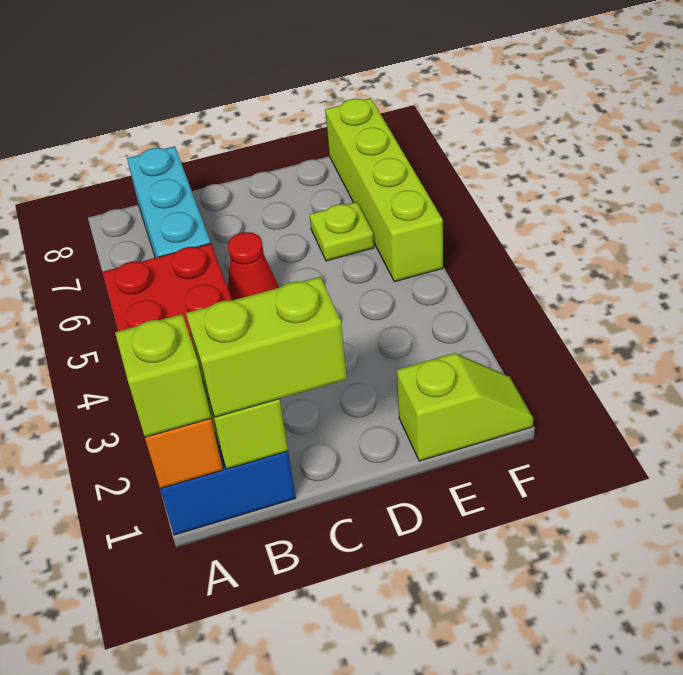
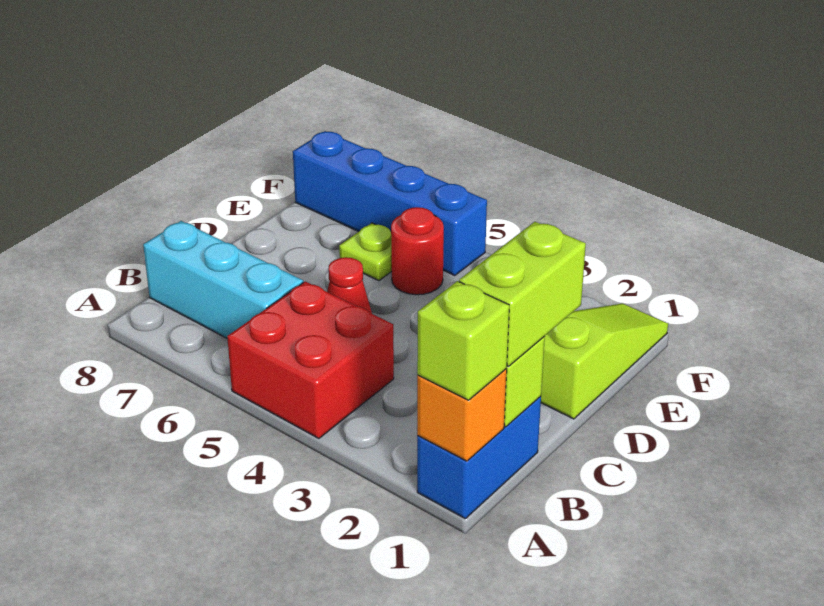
lime slope E1:F1 level 1 top E -> lime slope D1:F1 level 1 top D
none -> red round brick E5 level 1
lime brick F5:F8 level 1 -> blue brick F5:F8 level 1

